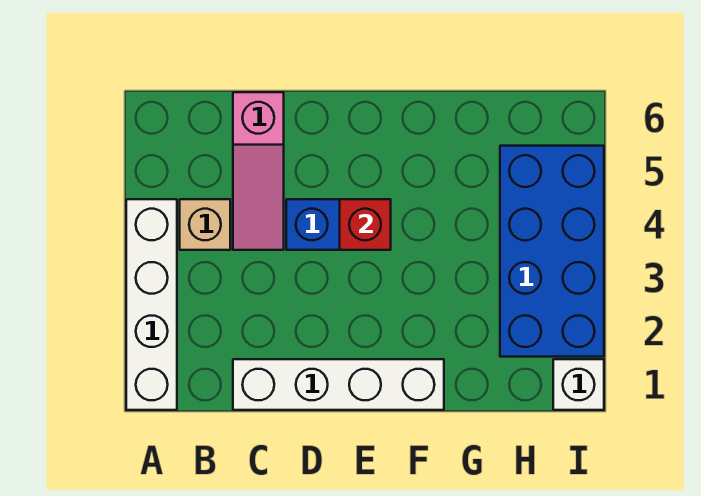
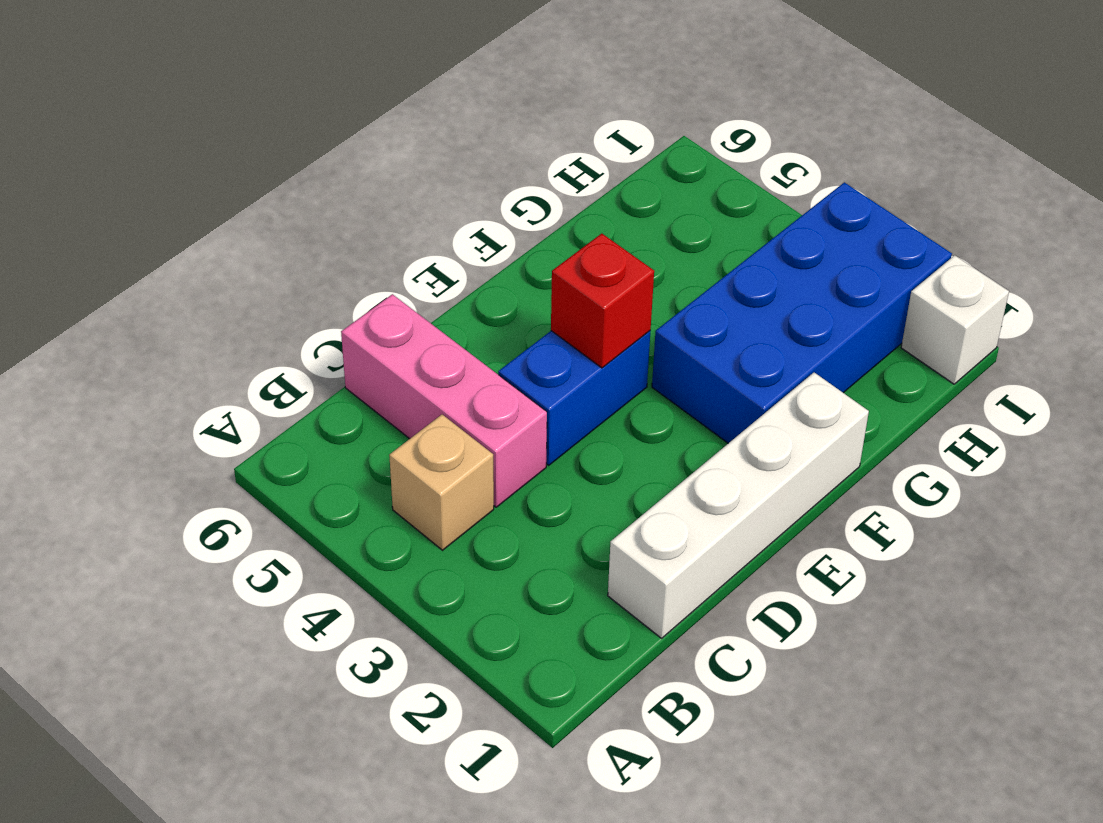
white brick A1:A4 level 1 -> none
pink slope C4:C6 level 1 top 6 -> pink brick C4:C6 level 1
blue brick H2:I5 level 1 -> blue brick F2:I3 level 1

